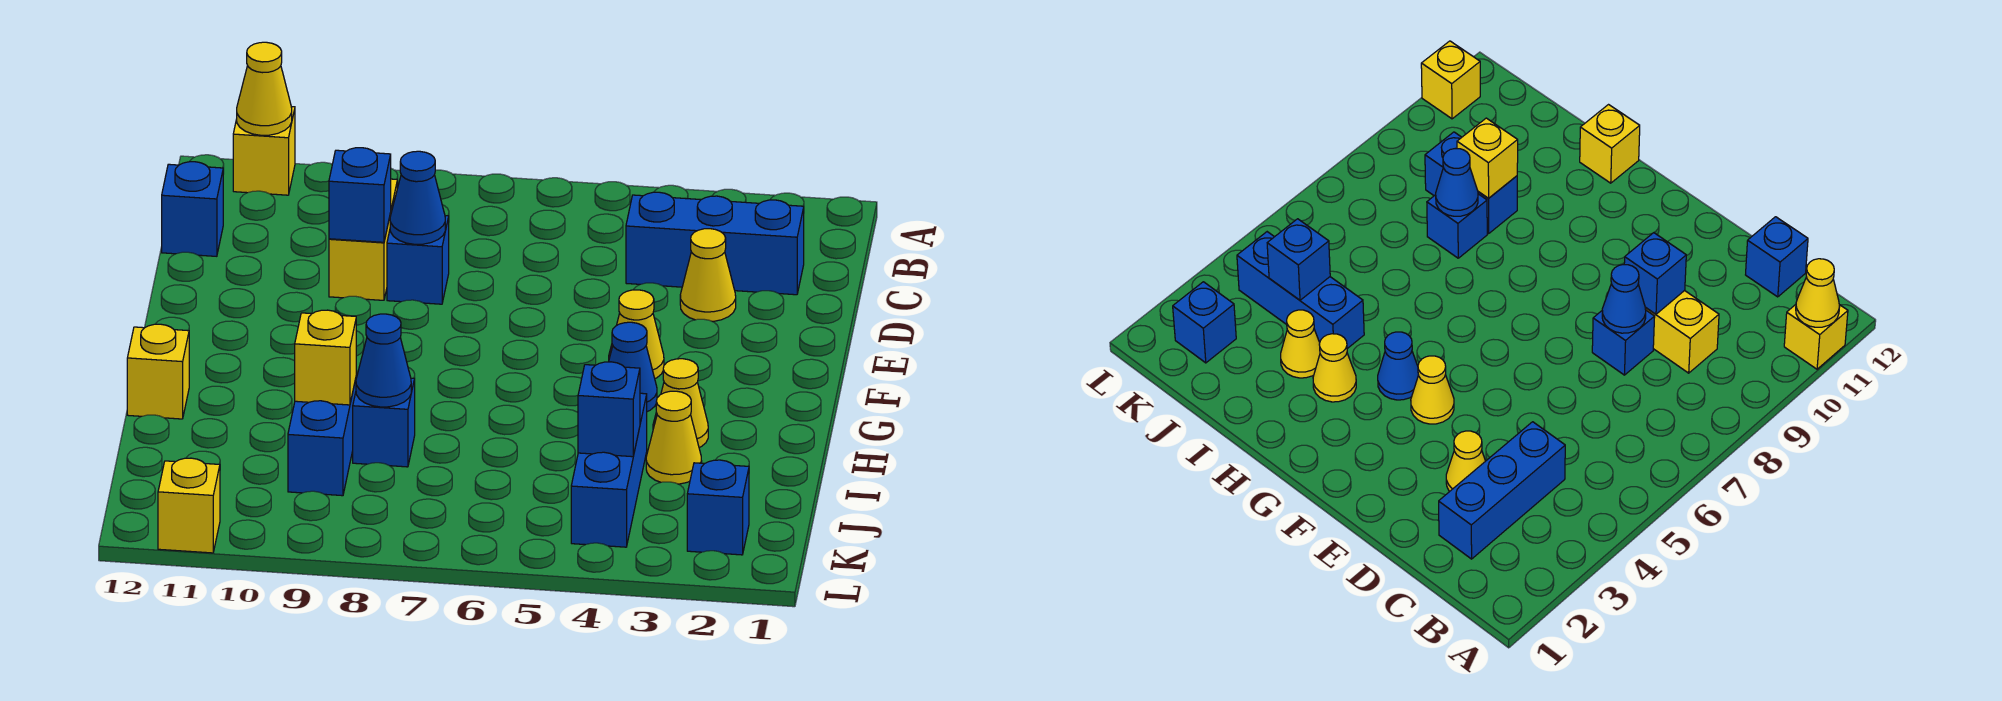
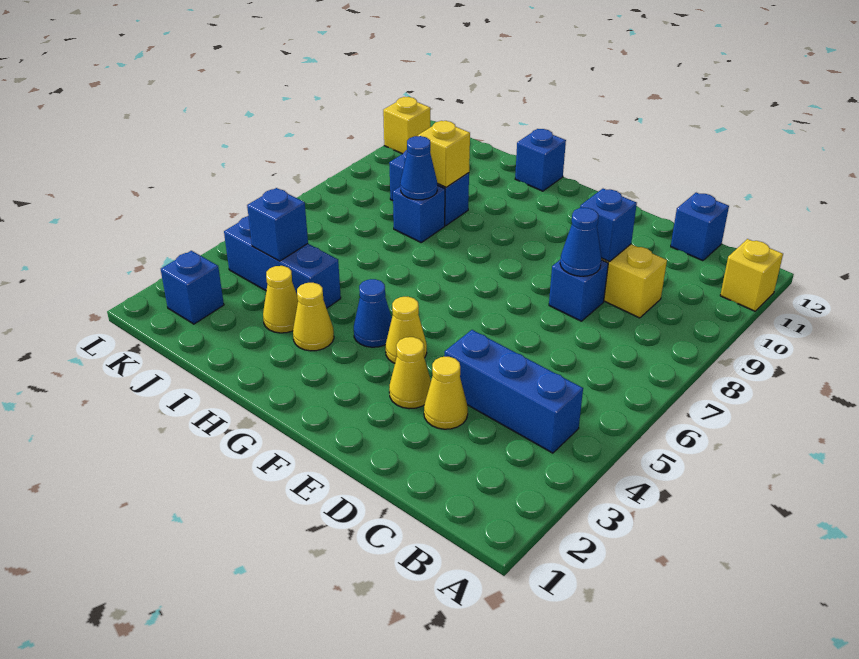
yellow cone A11 level 2 -> yellow cone E3 level 1
blue brick C2:C4 level 1 -> blue brick B4:D4 level 1
yellow brick H12 level 1 -> blue brick H12 level 1

